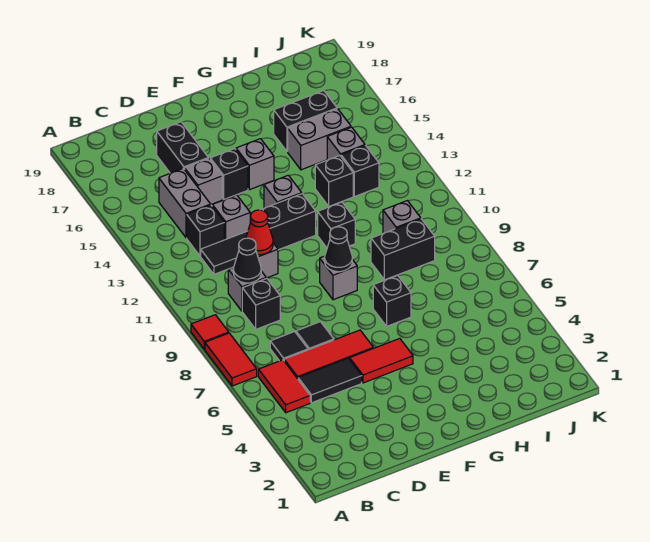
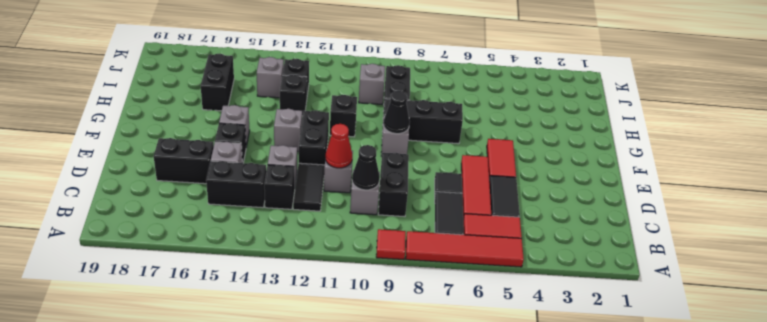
red tile A7:A8 level 1 -> red tile A5:A8 level 1
black tile C7 level 1 -> black tile B7:C7 level 1
black brick C9 level 1 -> black brick C9:D9 level 1
grey brick C14:C15 level 1 -> black brick C14:C15 level 1
black brick G7 level 1 -> black brick G7:G9 level 1
grey brick H15:I15 level 1 -> none

